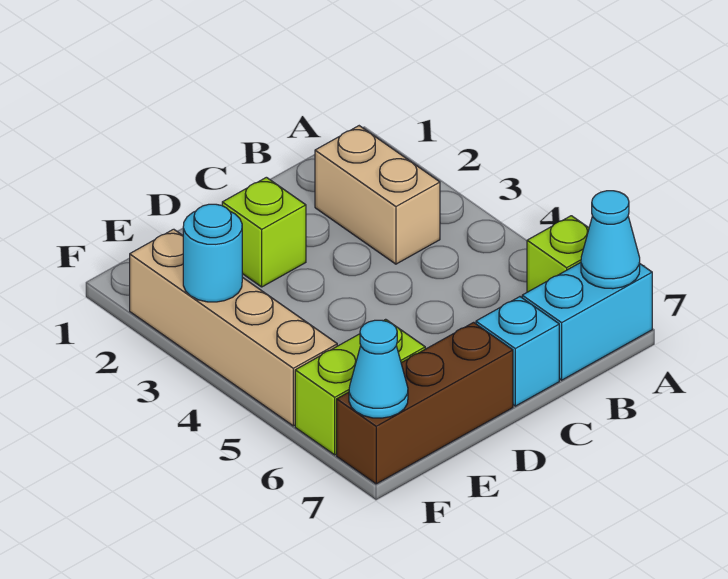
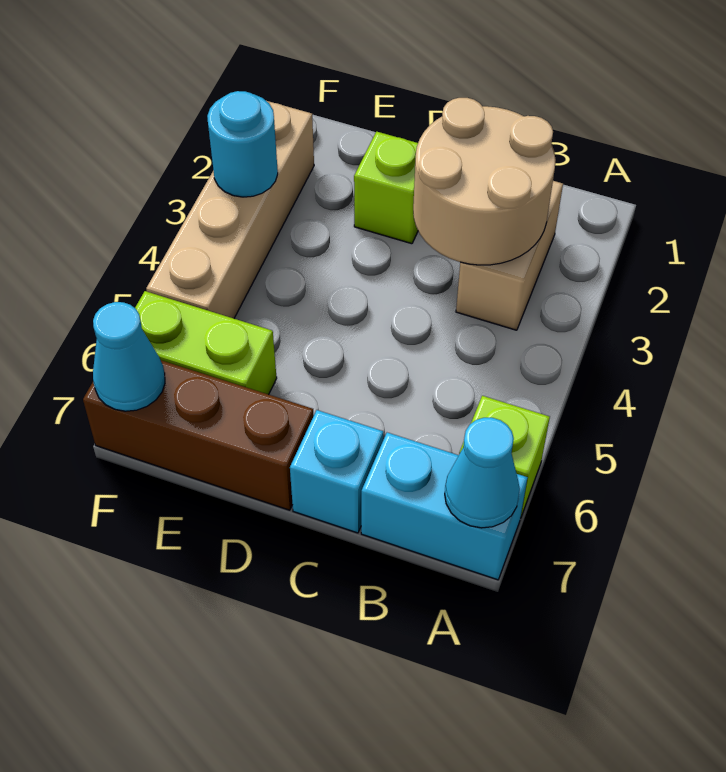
none -> tan round brick B2:C3 level 2

